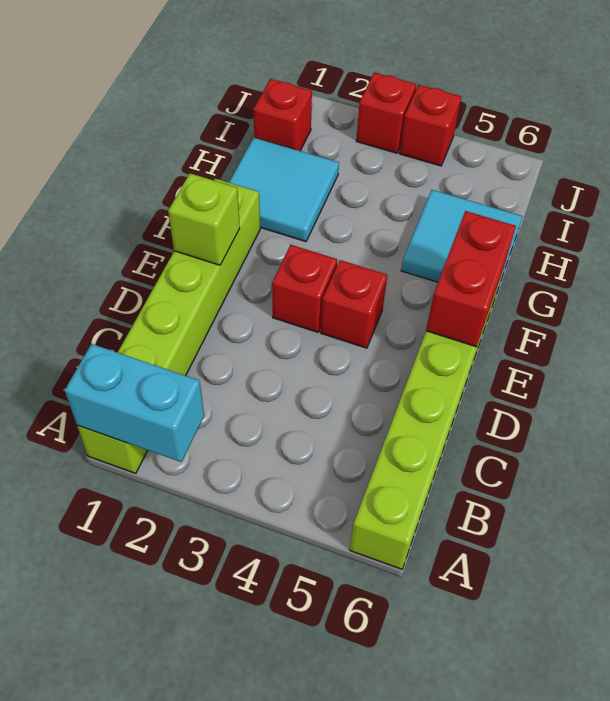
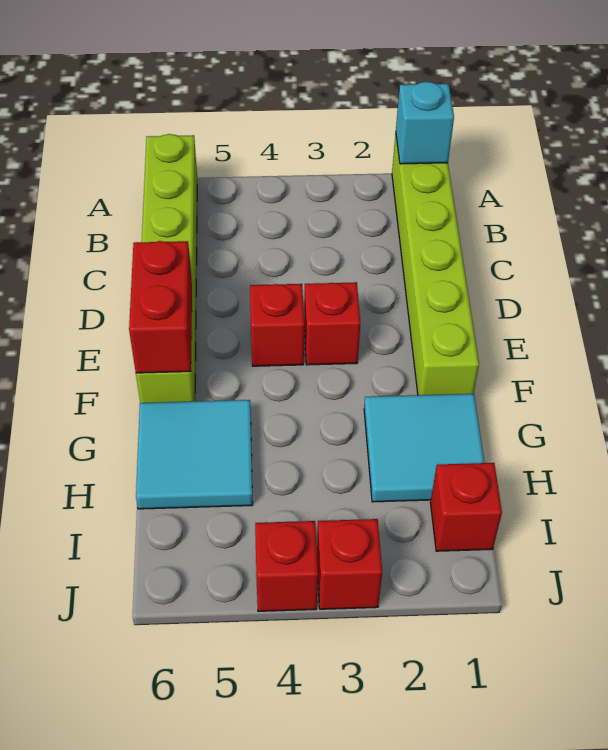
cyan brick A1:A2 level 2 -> cyan brick A1 level 2
lime brick E1 level 2 -> none

